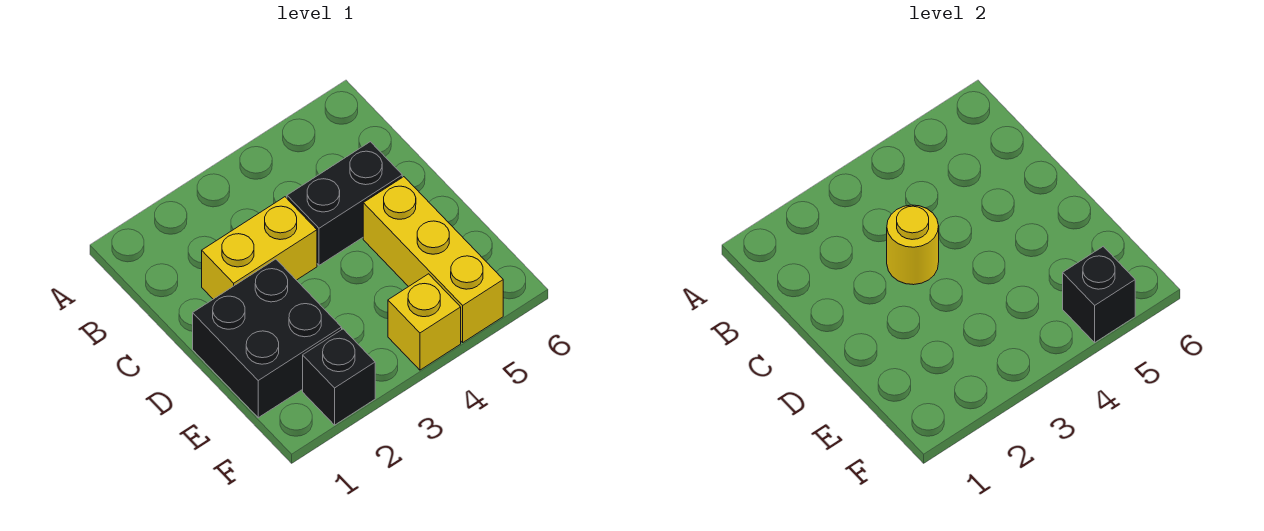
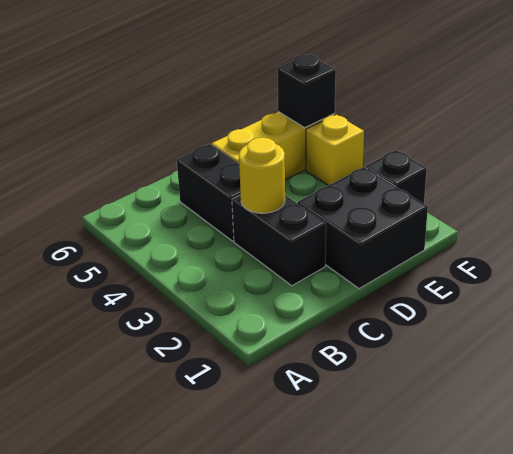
yellow brick C2:C3 level 1 -> black brick C2:C3 level 1

